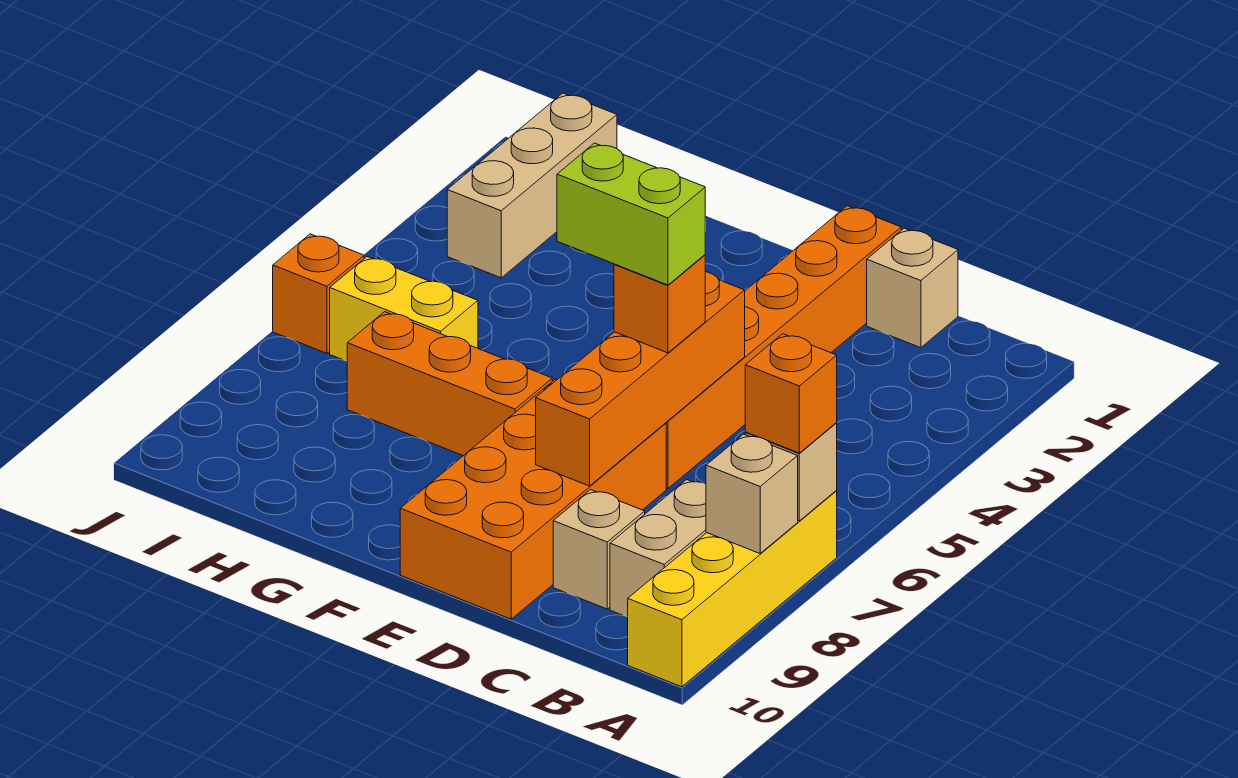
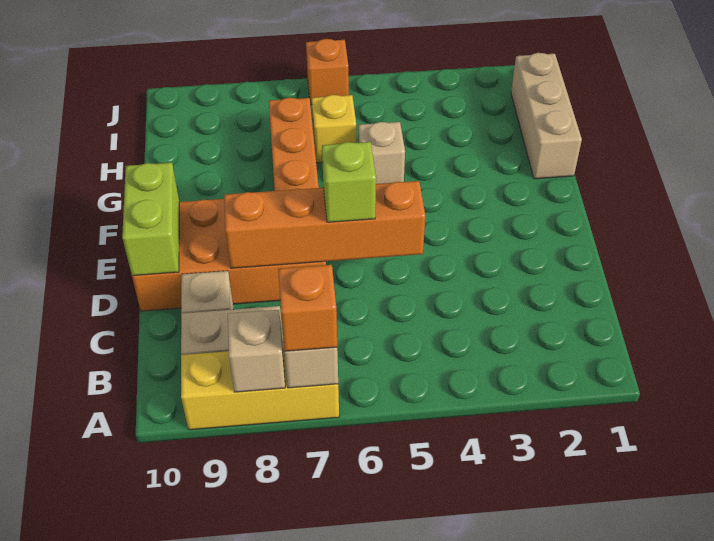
yellow brick A7:A10 level 1 -> yellow brick A7:A9 level 1
tan brick C1 level 1 -> tan brick G5 level 1
orange brick D1:D6 level 1 -> none
orange brick D6 level 3 -> lime brick D6 level 3
lime brick D6:E6 level 4 -> lime brick D10:E10 level 2
yellow brick H6:I6 level 1 -> yellow brick H6 level 1
tan brick I1:I3 level 1 -> tan brick G1:I1 level 1

